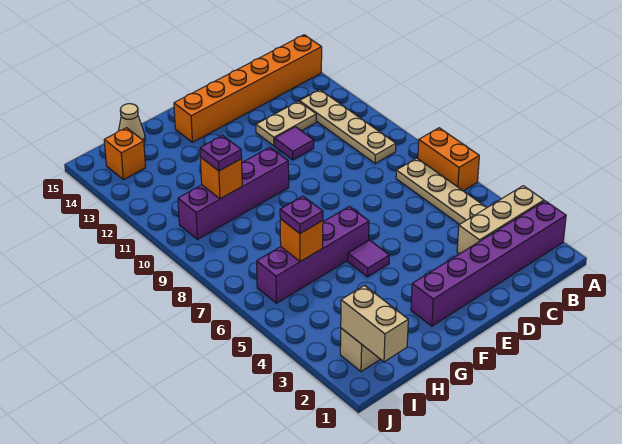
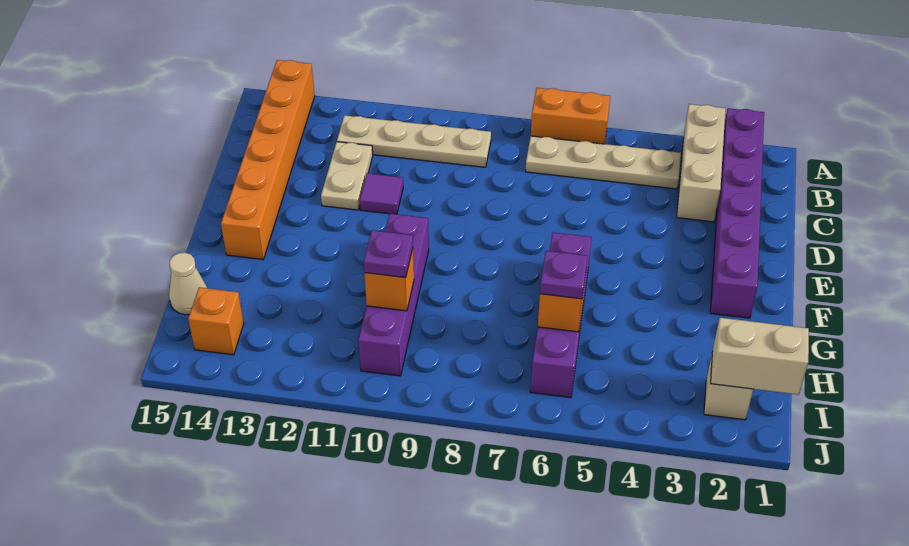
purple tile F5 level 1 -> none

